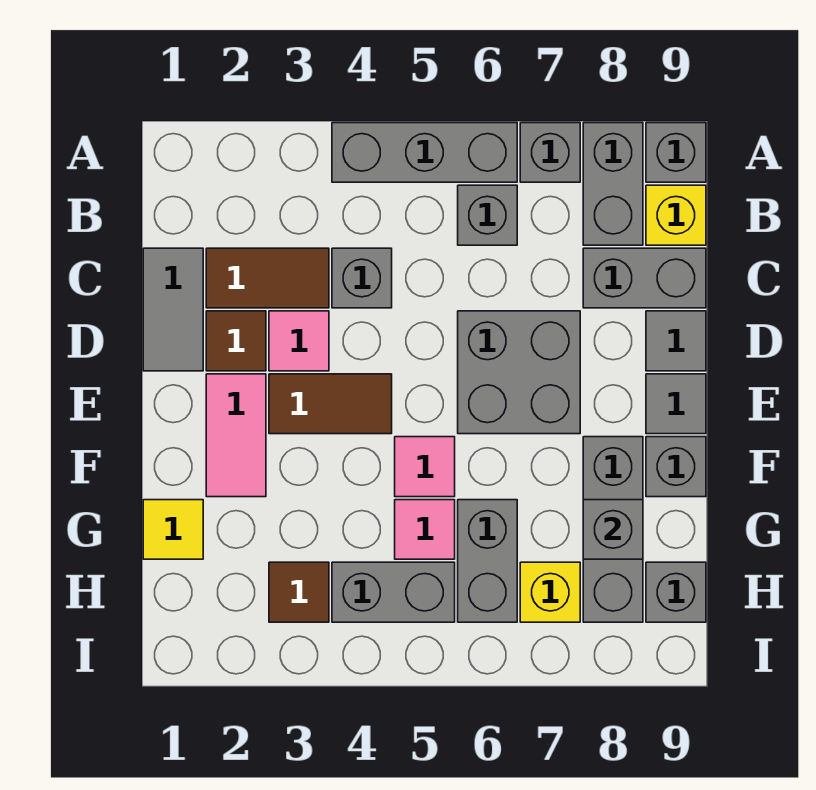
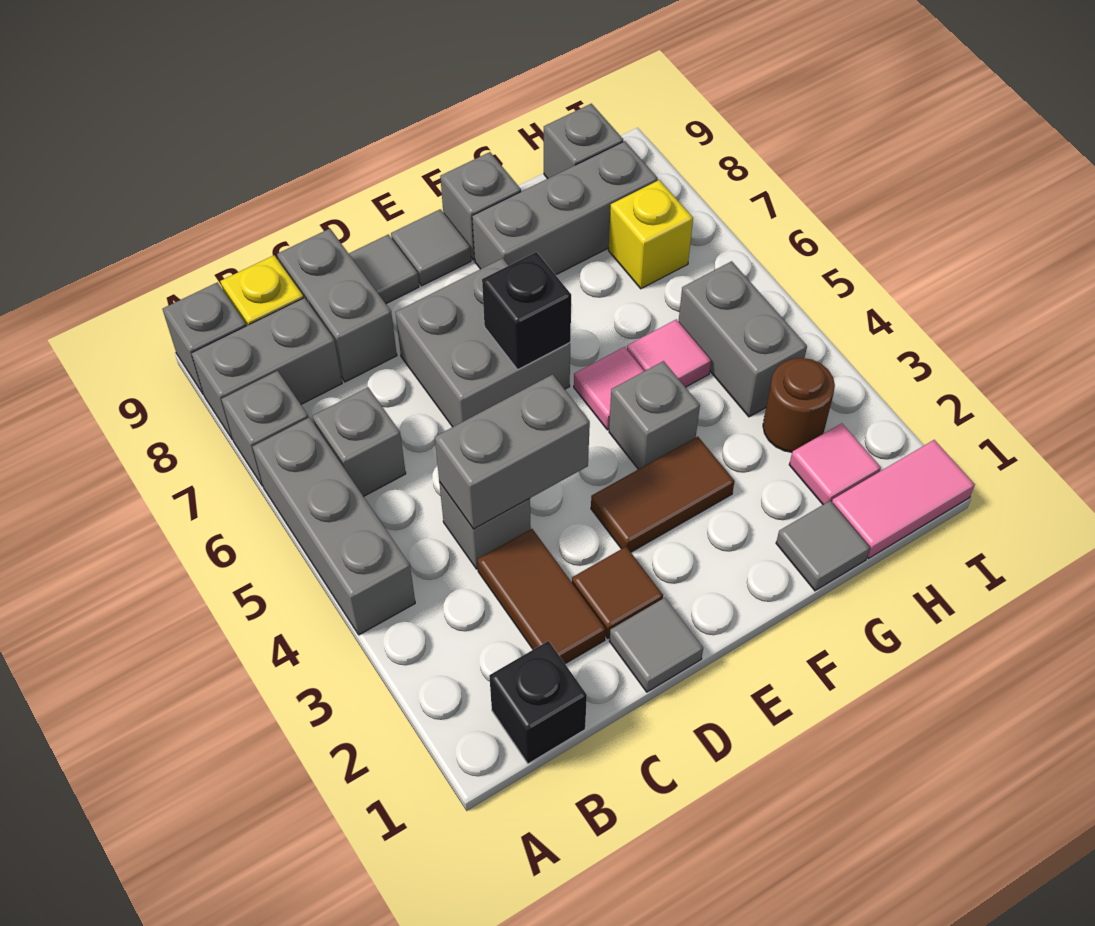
none -> black brick B1 level 1
grey tile C1:D1 level 1 -> grey tile D1 level 1
pink tile D3 level 1 -> pink tile H2 level 1
pink tile E2:F2 level 1 -> pink tile H1:I1 level 1
brown tile E3:E4 level 1 -> brown tile E3:F3 level 1
none -> black brick E6 level 2
yellow tile G1 level 1 -> grey tile G1 level 1
grey brick G6:H6 level 1 -> grey brick C4:D4 level 2
grey brick G8 level 2 -> grey brick F4 level 1
brown tile H3 level 1 -> brown round brick H3 level 1

